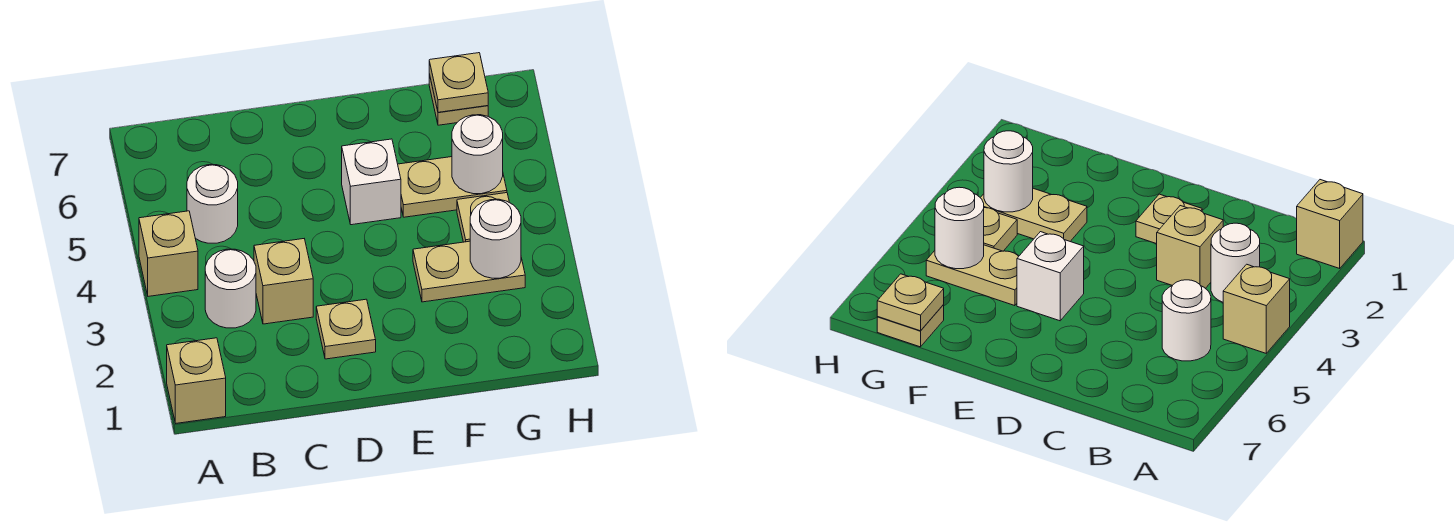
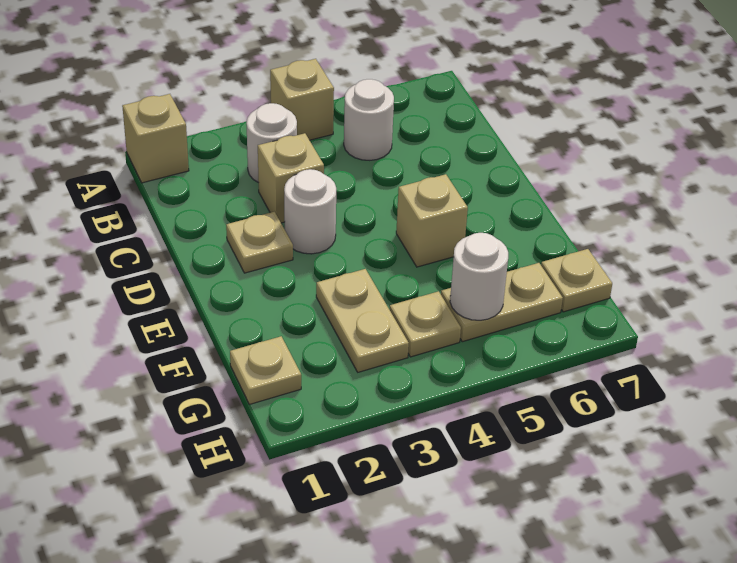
white brick E5 level 1 -> tan brick E5 level 1
tan plate F5:G5 level 1 -> tan plate G5:G6 level 1
white round brick G3 level 2 -> white round brick D3 level 1
tan plate G7 level 2 -> tan plate G1 level 1

